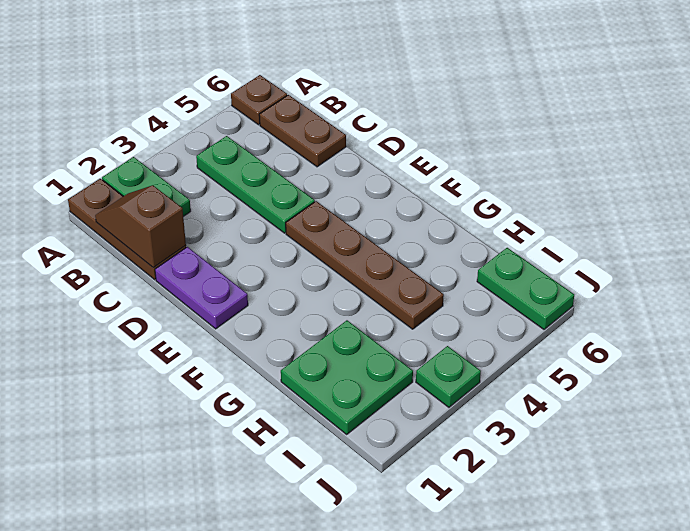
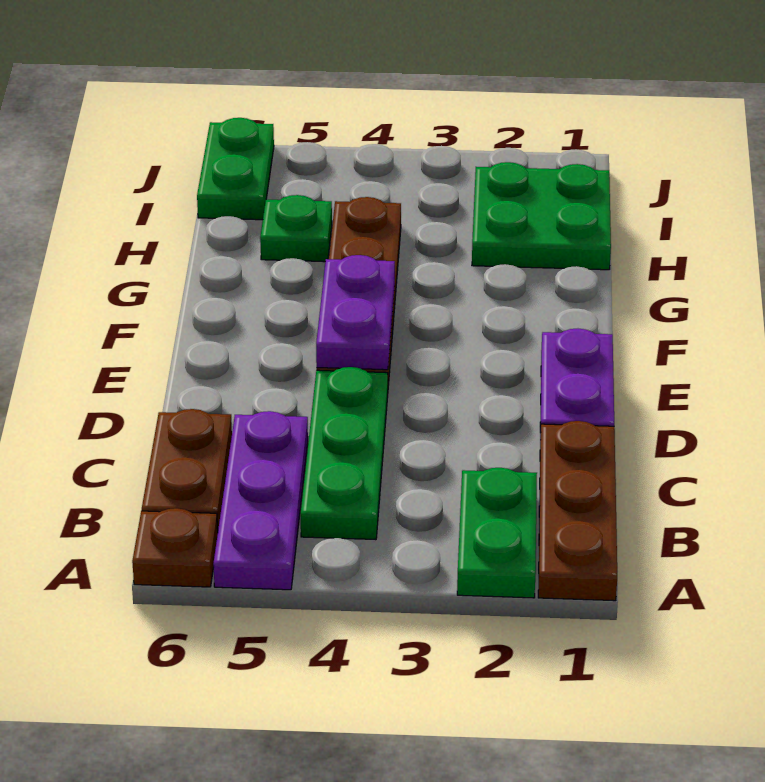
none -> purple plate A5:C5 level 1
brown slope B1:C1 level 2 top C -> none
none -> purple plate E4:F4 level 2
green plate J3 level 1 -> green plate H5 level 1

